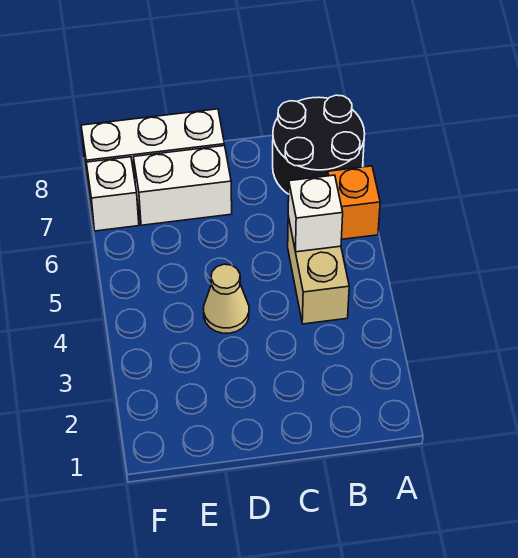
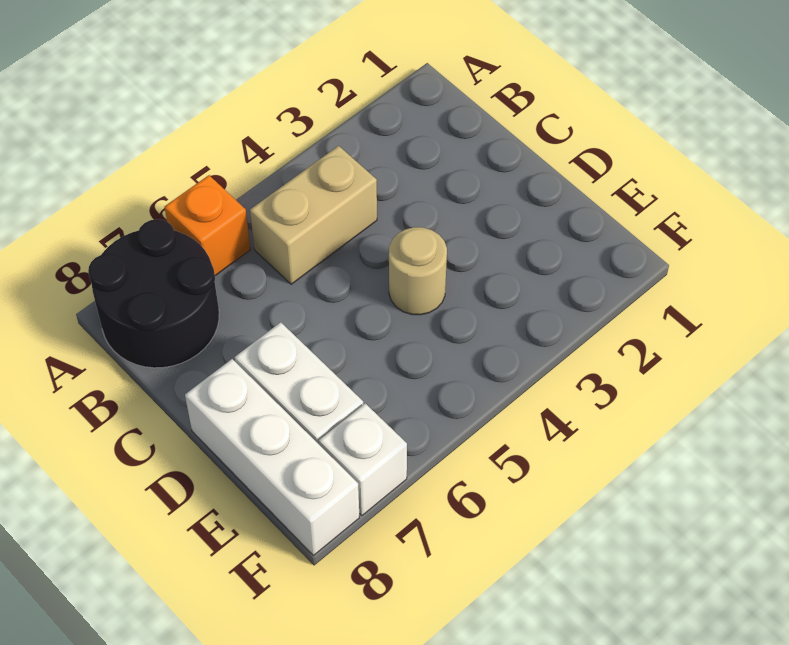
white brick B5 level 2 -> none
tan cone D4 level 1 -> tan round brick D4 level 1

